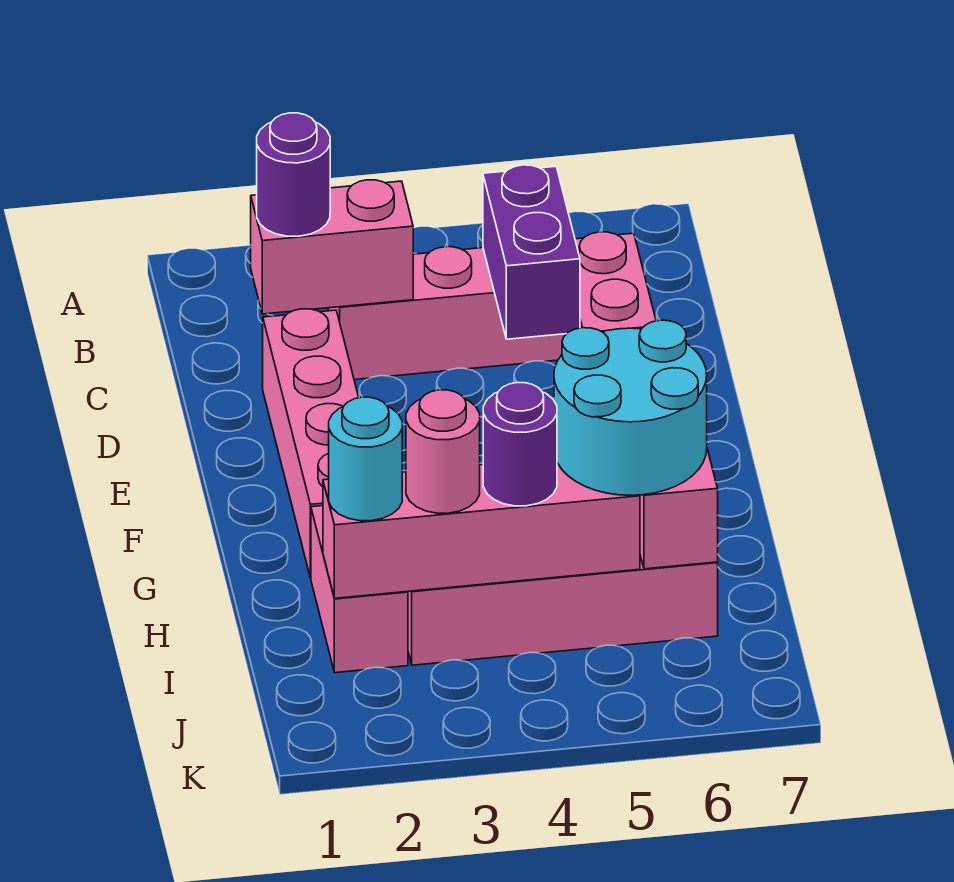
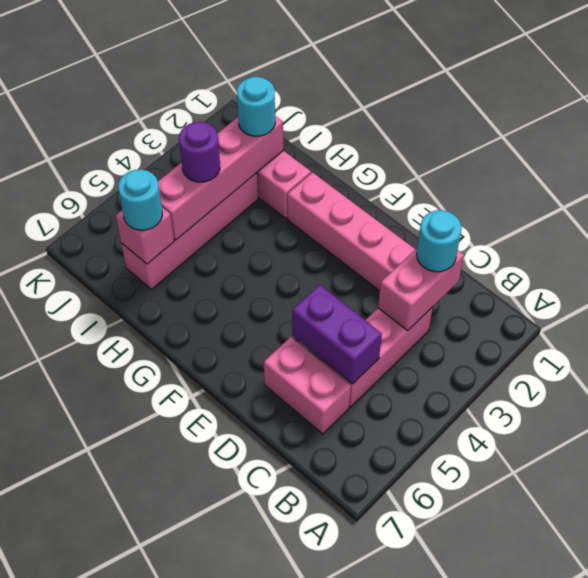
purple round brick C2 level 3 -> cyan round brick C2 level 3
cyan round brick H5:I6 level 3 -> cyan round brick I6 level 3
pink round brick I3 level 3 -> none

